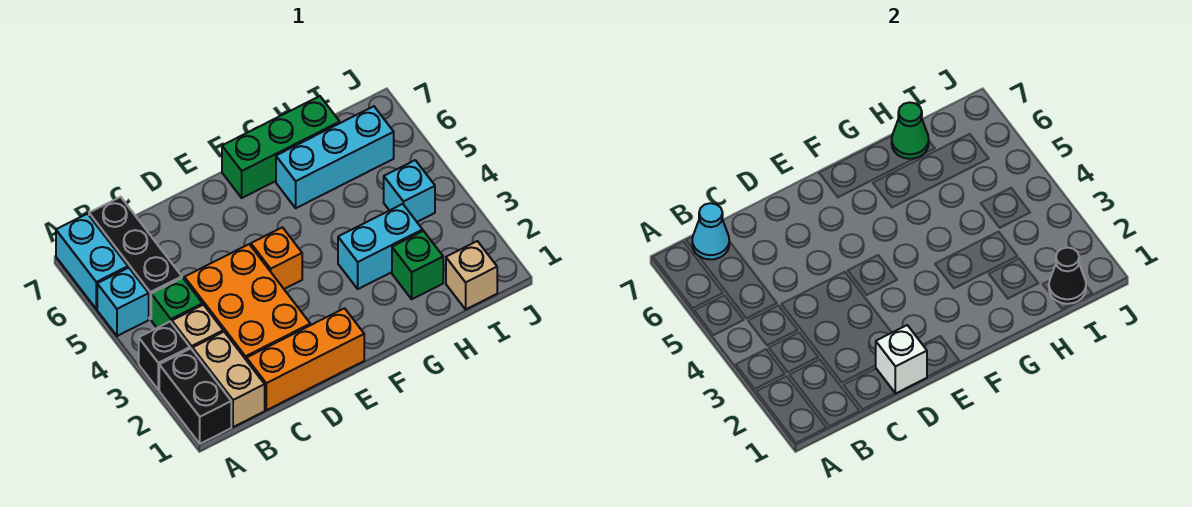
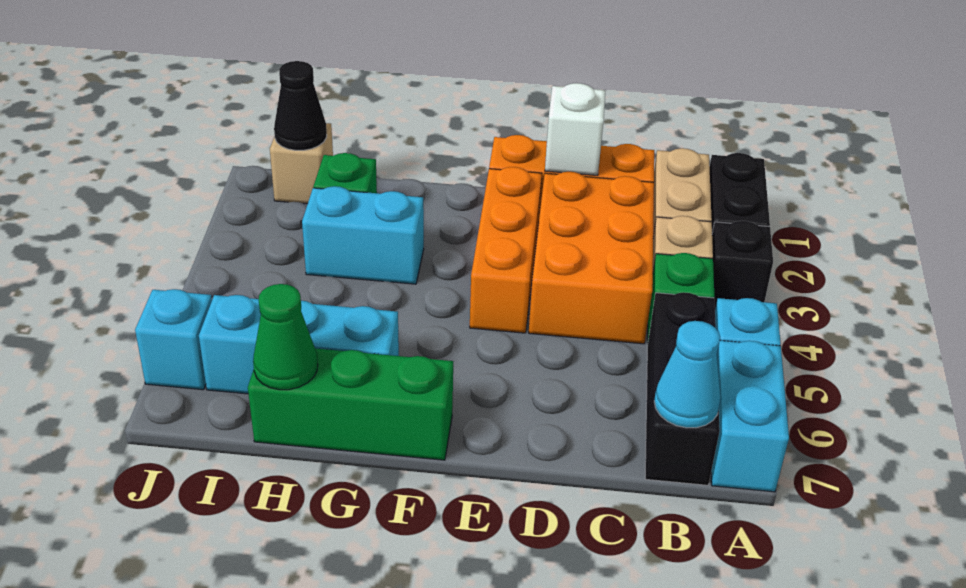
orange brick E4 level 1 -> orange brick E2:E4 level 1
cyan brick I4 level 1 -> cyan brick J6 level 1

